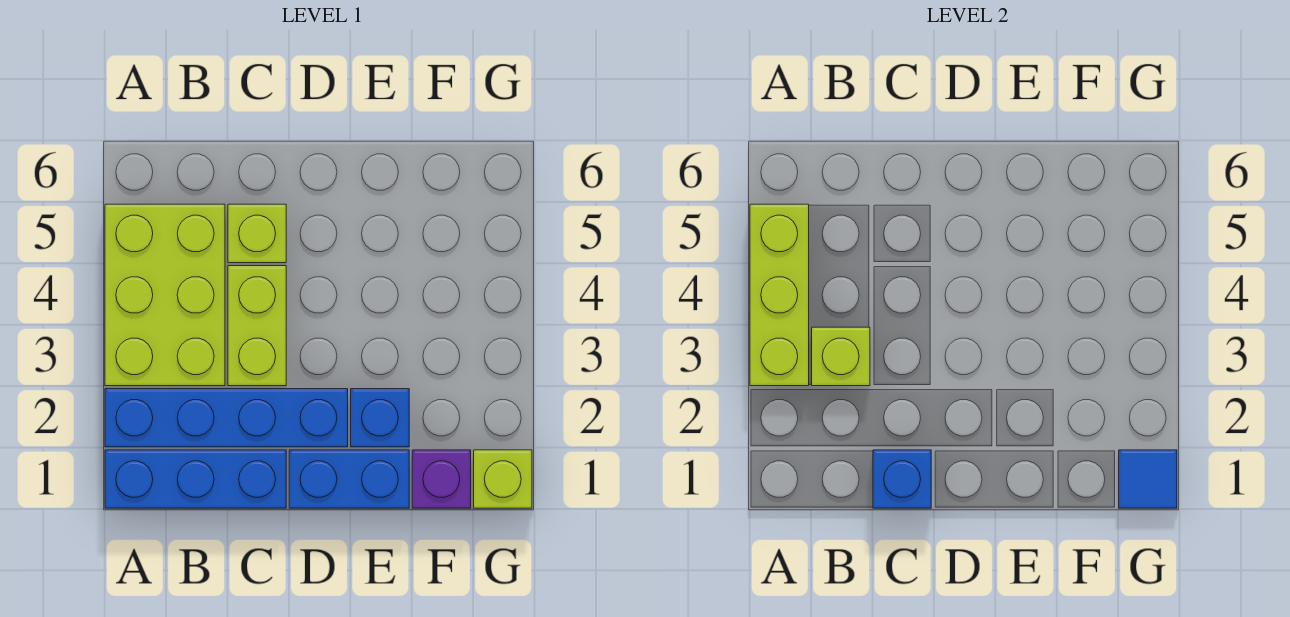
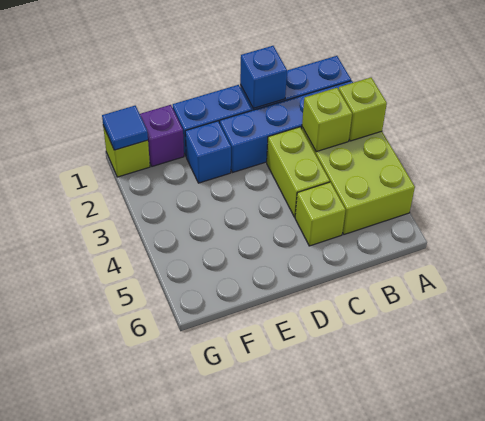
lime brick A3:A5 level 2 -> lime brick A3 level 2

